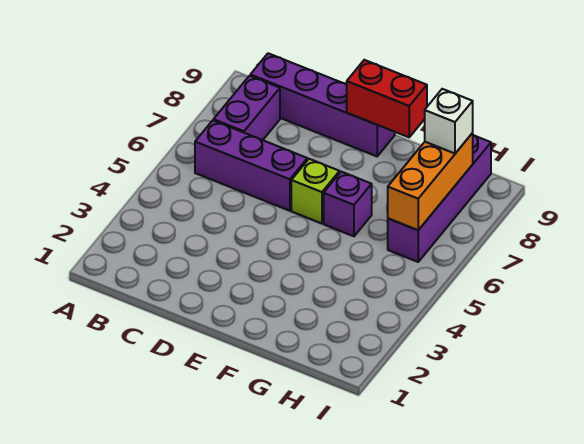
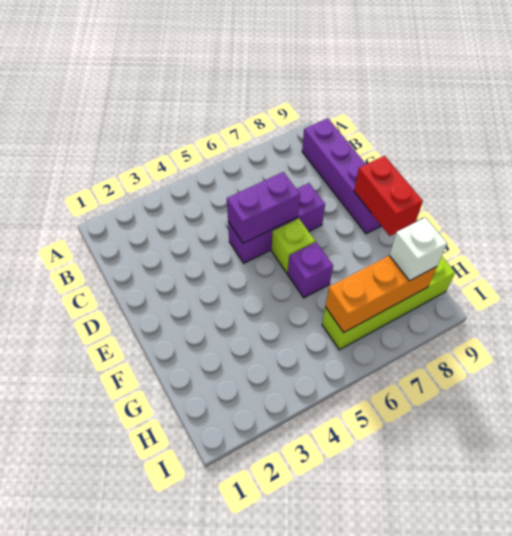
purple brick B6:D6 level 1 -> purple brick D5:D7 level 1
purple brick B7:B8 level 1 -> purple brick D5:D6 level 2
purple brick H6:H9 level 1 -> lime brick H6:H9 level 1

